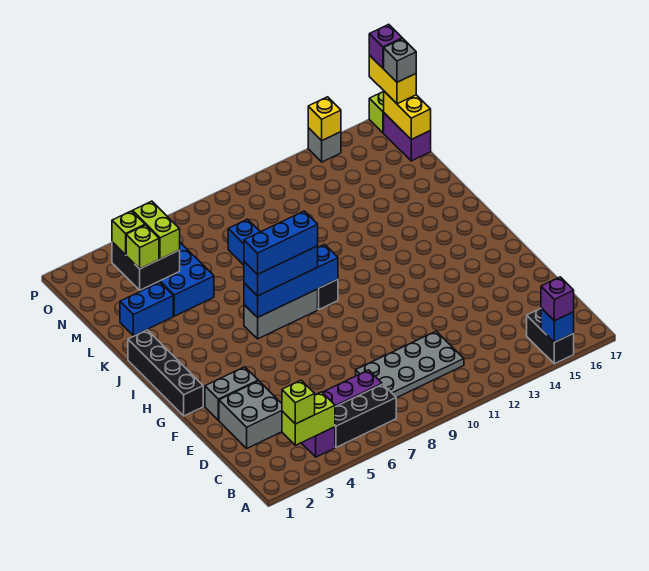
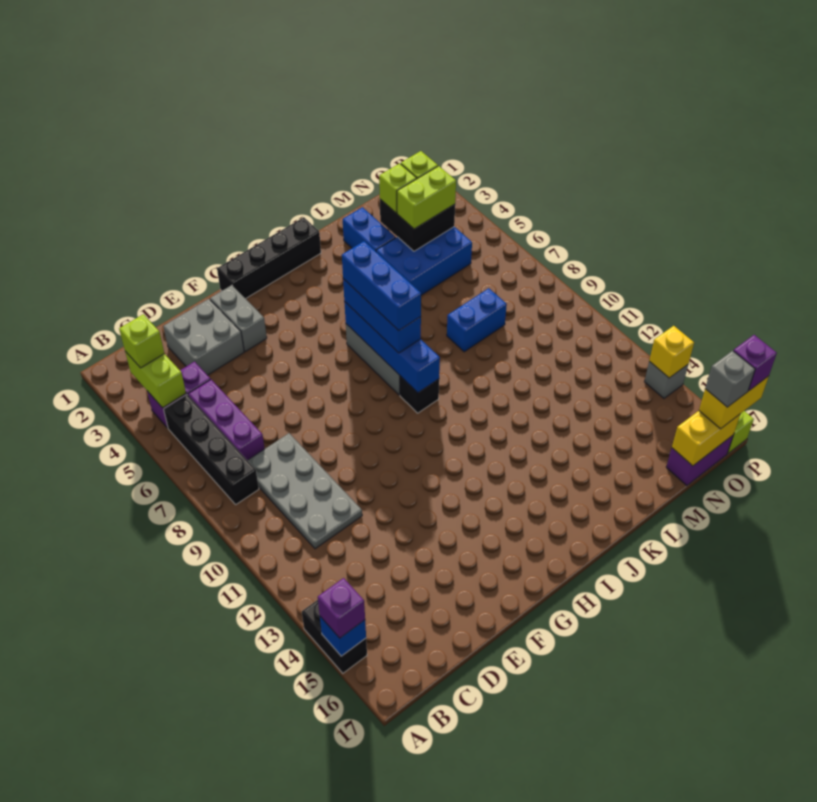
black brick A15:B15 level 1 -> black brick A14:A15 level 1
black brick B5:B7 level 1 -> black brick B5:B8 level 1

